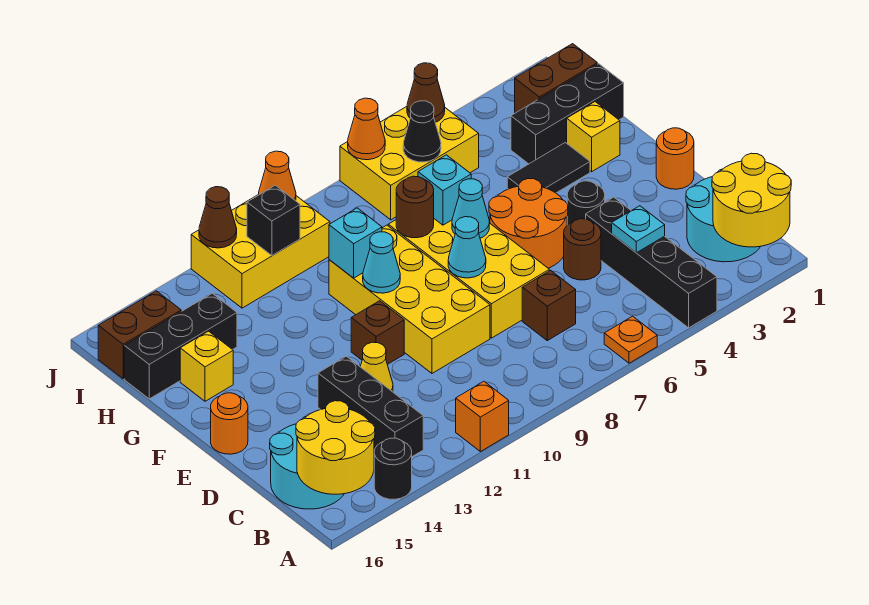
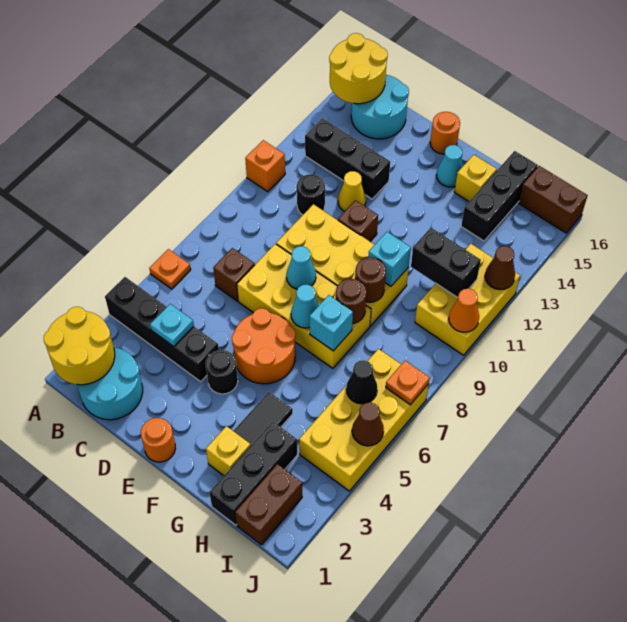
black round brick A14 level 1 -> black round brick C11 level 1
brown round brick D5 level 1 -> brown round brick G9 level 2
cyan cone F10 level 2 -> cyan cone F15 level 1
yellow brick I5:J7 level 1 -> yellow brick I4:J7 level 1
black brick I11 level 2 -> black brick H11:I11 level 2
brown brick I15:I16 level 1 -> brown brick I16:J16 level 1
orange cone J7 level 2 -> orange plate J7 level 2

